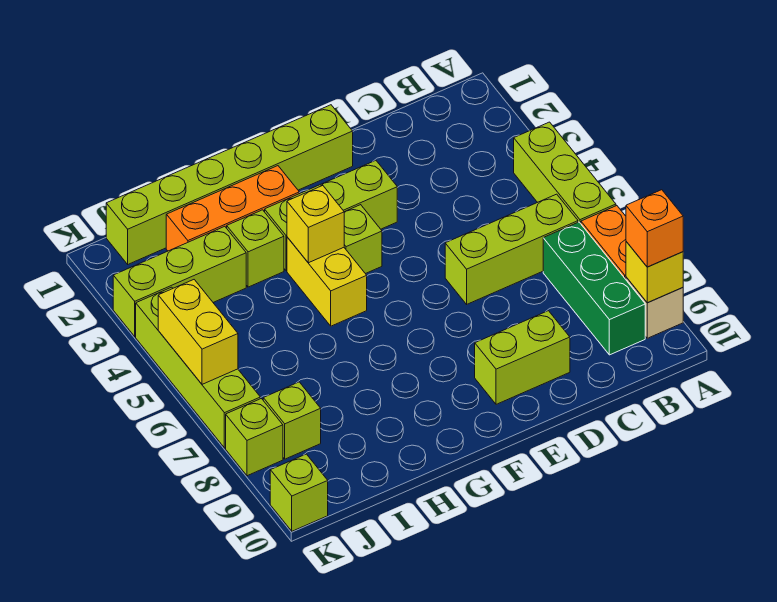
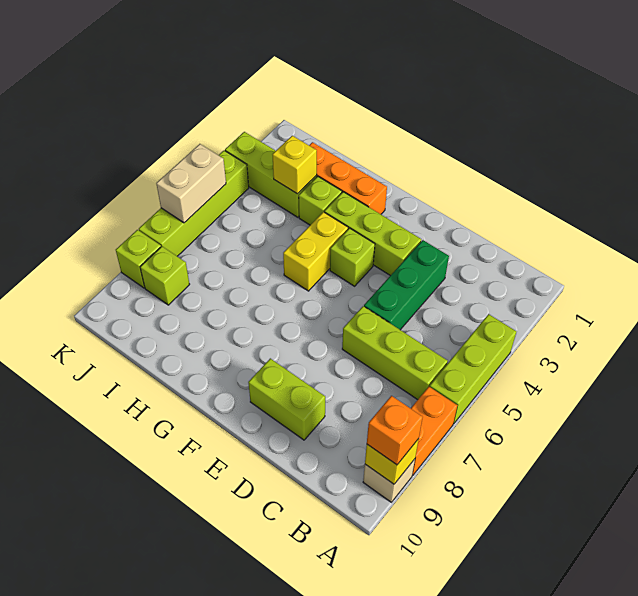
green brick B7:B9 level 1 -> green brick D3:D5 level 1
lime brick E1:J1 level 1 -> none
yellow brick G4 level 2 -> yellow brick I3 level 2
yellow brick K5:K6 level 2 -> tan brick K5:K6 level 2
lime brick K10 level 1 -> none

